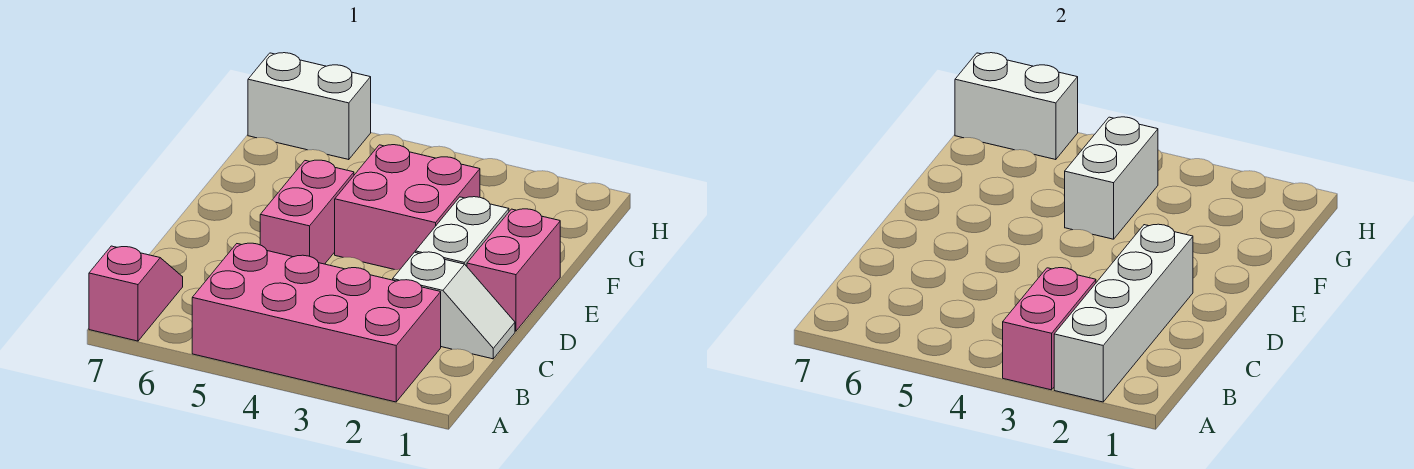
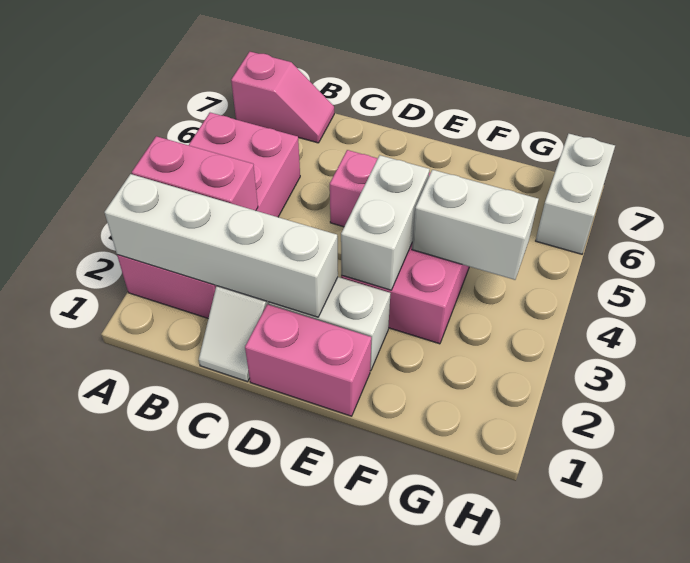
white brick H6:H7 level 2 -> white brick E3:E4 level 2

